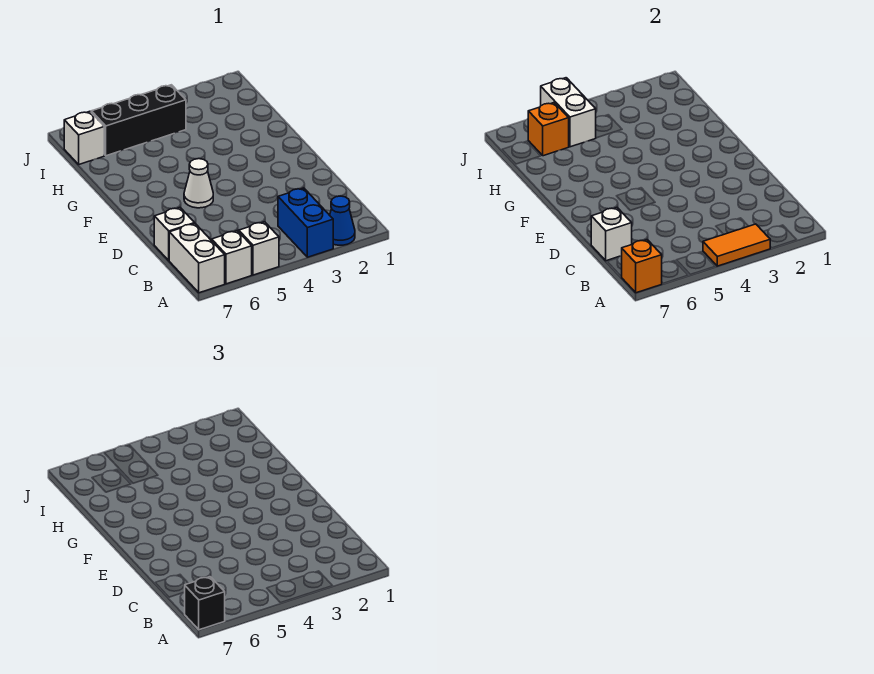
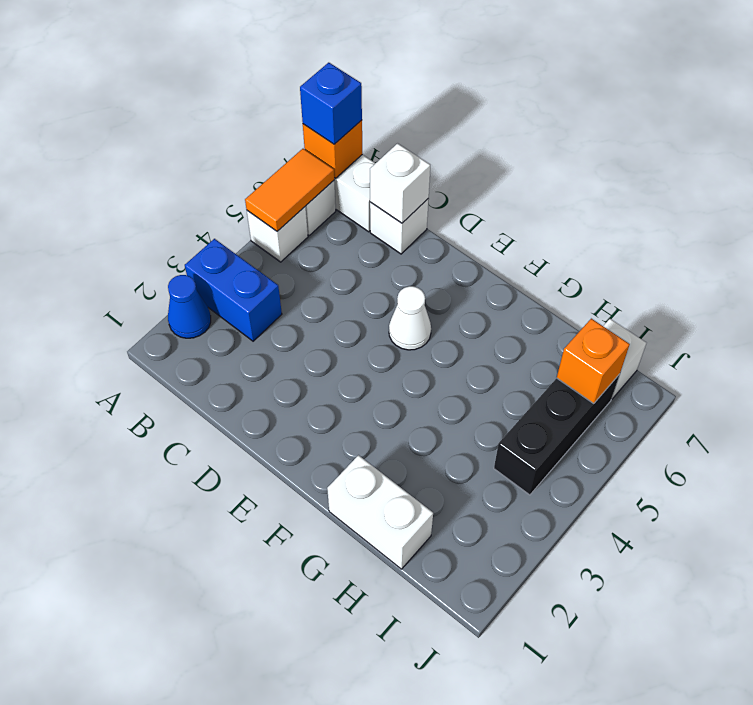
orange tile A3:A4 level 2 -> orange tile A5:A6 level 2
black brick A7 level 3 -> blue brick A7 level 3
white brick I5:J5 level 2 -> white brick G1:H1 level 1

